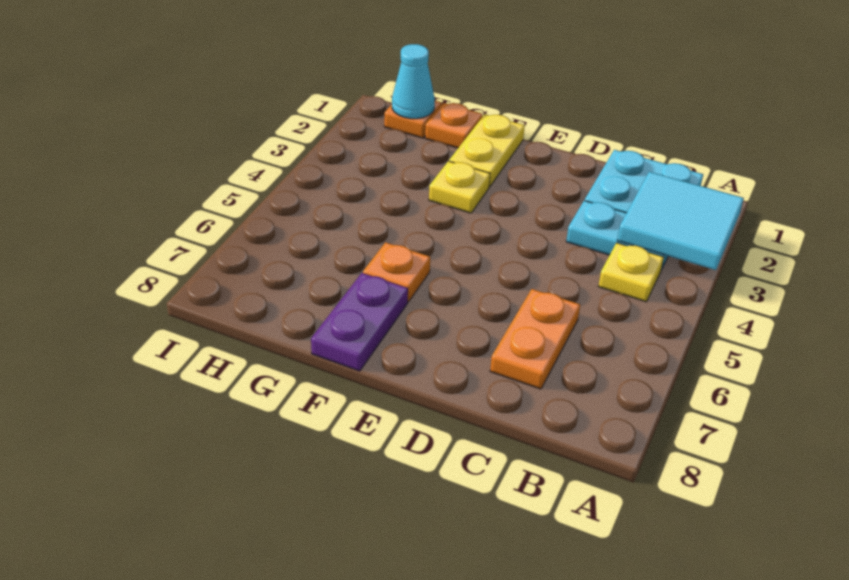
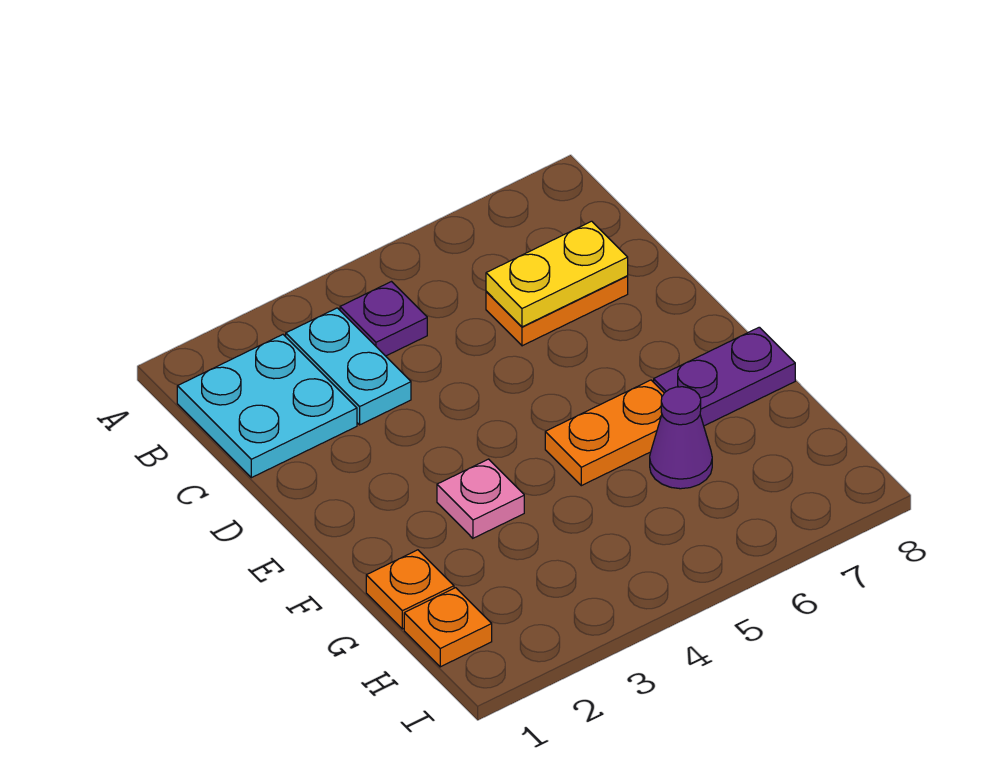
cyan tile A2:B3 level 2 -> none
yellow plate B4 level 1 -> purple plate B4 level 1
yellow plate F1:F2 level 1 -> yellow plate C6:C7 level 2
yellow plate F3 level 1 -> pink plate F3 level 1
orange plate F6 level 1 -> orange plate F5:F6 level 1
none -> purple cone G6 level 1
cyan cone H1 level 2 -> none

